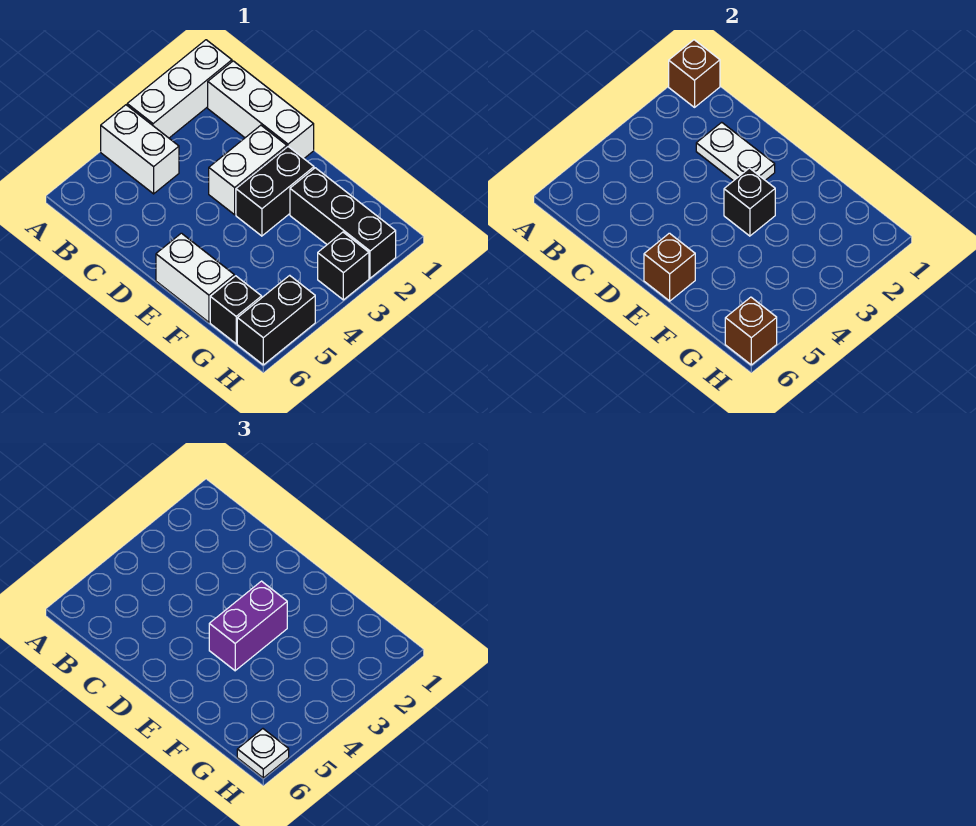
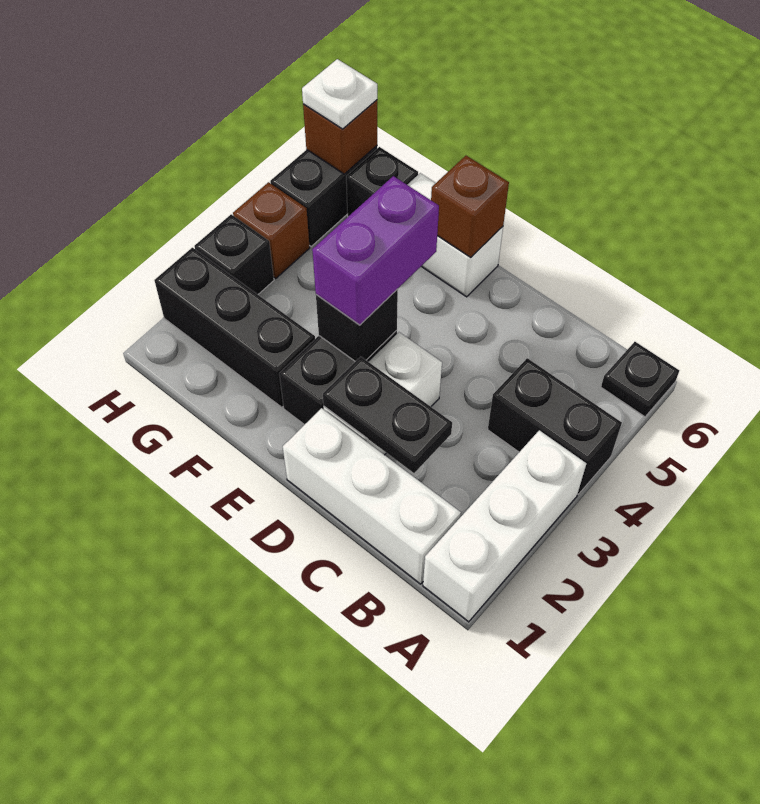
brown brick A1 level 2 -> brown brick H4 level 1
white brick A4:B4 level 1 -> black brick A4:B4 level 1
none -> black plate A6 level 1
white plate C2:D2 level 2 -> black plate C2:D2 level 2

